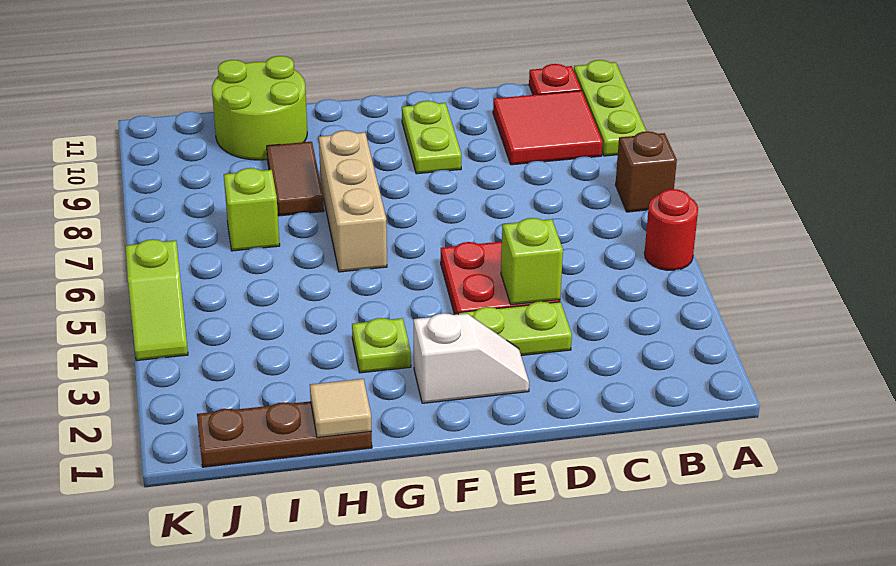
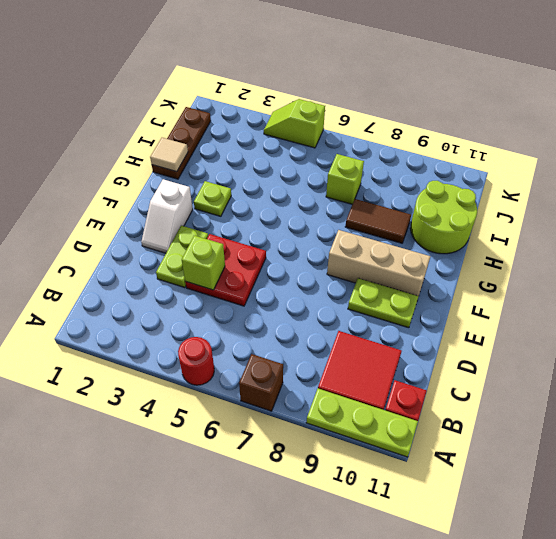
tan brick G6:G8 level 1 -> tan brick F8:F10 level 1

